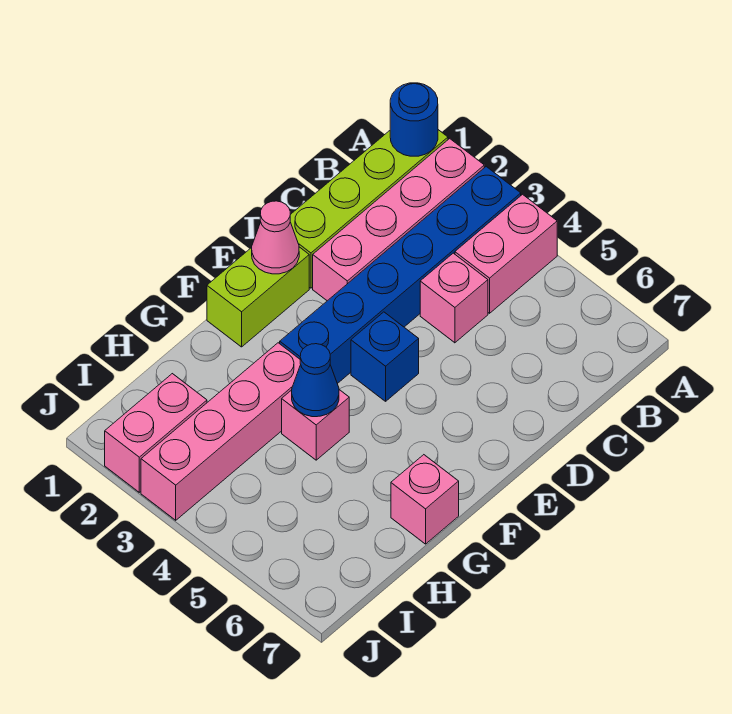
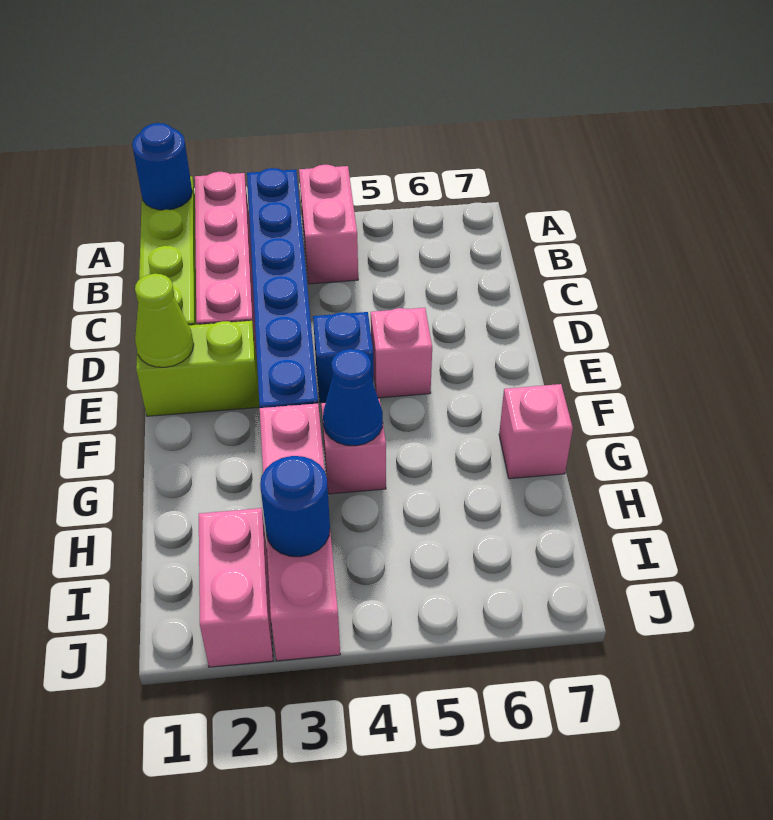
pink brick C4 level 1 -> pink brick E5 level 1
lime brick E1:F1 level 1 -> lime brick E1:E2 level 1
pink cone E1 level 2 -> lime cone E1 level 2
none -> blue round brick I3 level 2

